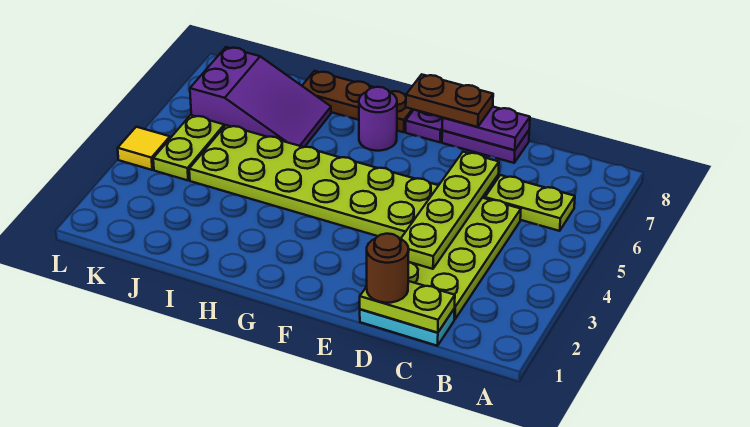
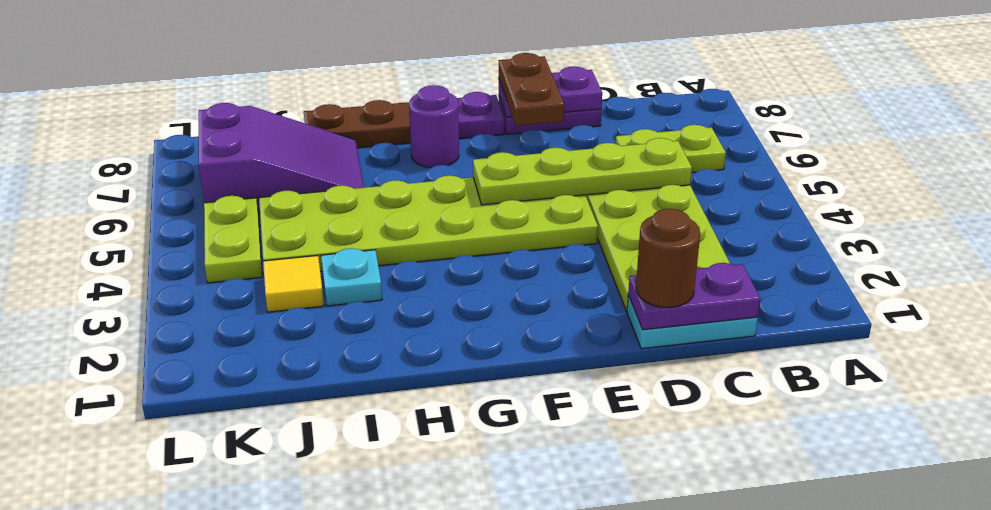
lime plate C1:D1 level 2 -> purple plate C1:D1 level 2
lime plate D3:D6 level 2 -> lime plate C5:F5 level 2
brown plate E8:F8 level 3 -> brown plate E7:E8 level 3
none -> cyan plate I3 level 1
yellow tile L4 level 1 -> yellow tile J3 level 1

